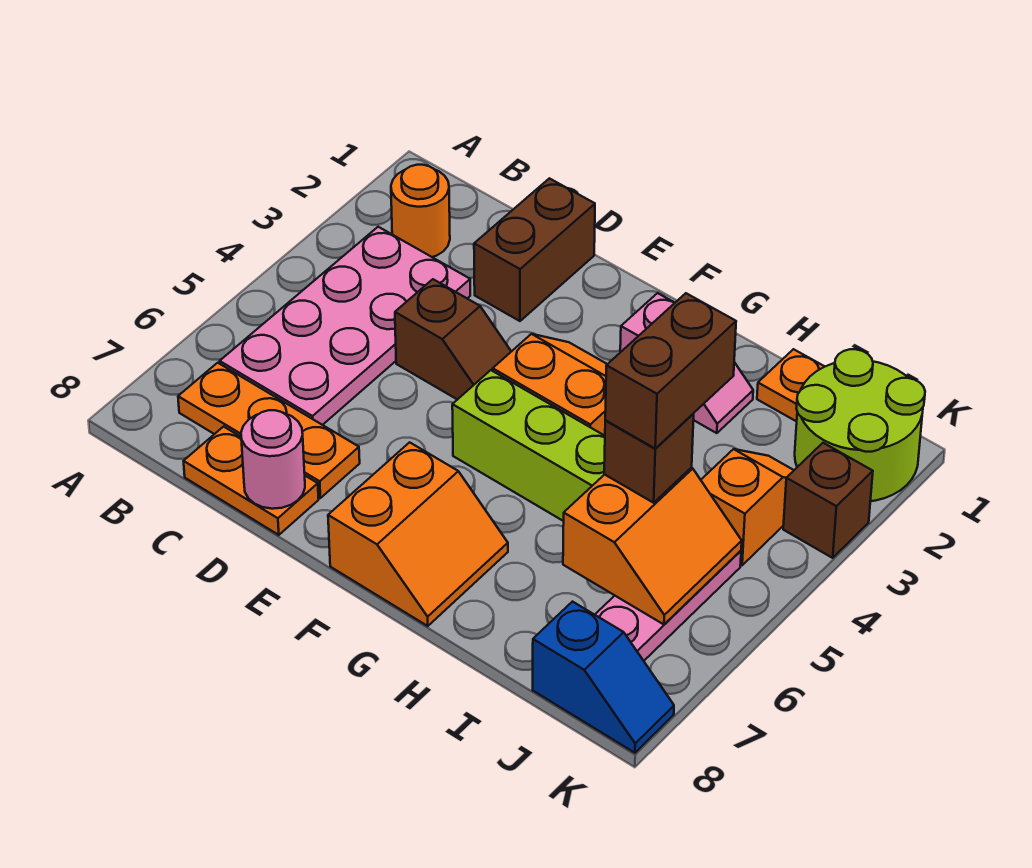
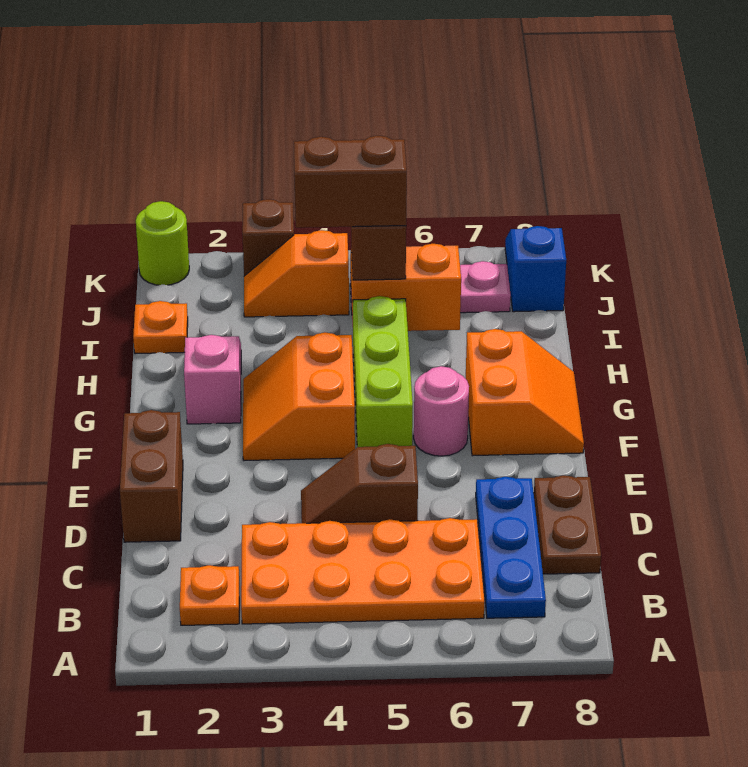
orange round brick B2 level 1 -> orange plate B2 level 1
pink plate B3:C6 level 1 -> orange plate B3:C6 level 1
orange plate B7:D7 level 1 -> blue plate B7:D7 level 1
orange plate C8:D8 level 1 -> brown plate C8:D8 level 1
brown brick D1:D2 level 1 -> brown brick D1:E1 level 1
brown slope D4:E4 level 1 top D -> brown slope D4:D5 level 1 top 5
pink round brick D8 level 2 -> pink round brick F6 level 1
orange slope F7:G8 level 1 top F -> orange slope F7:G8 level 1 top 7
lime round brick J1:K2 level 1 -> lime round brick K1 level 1

